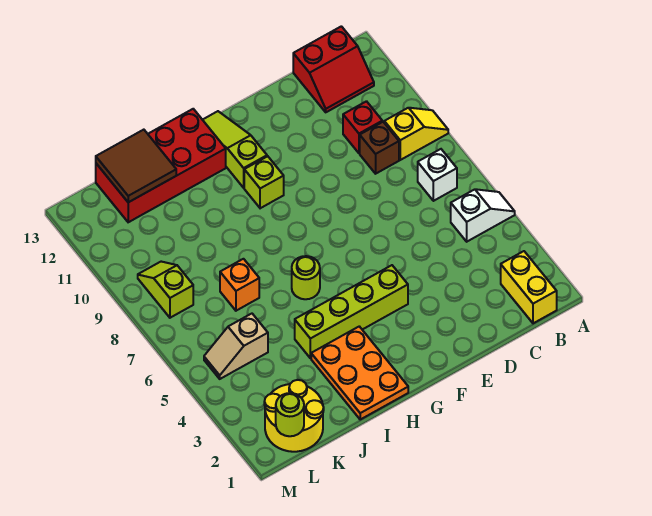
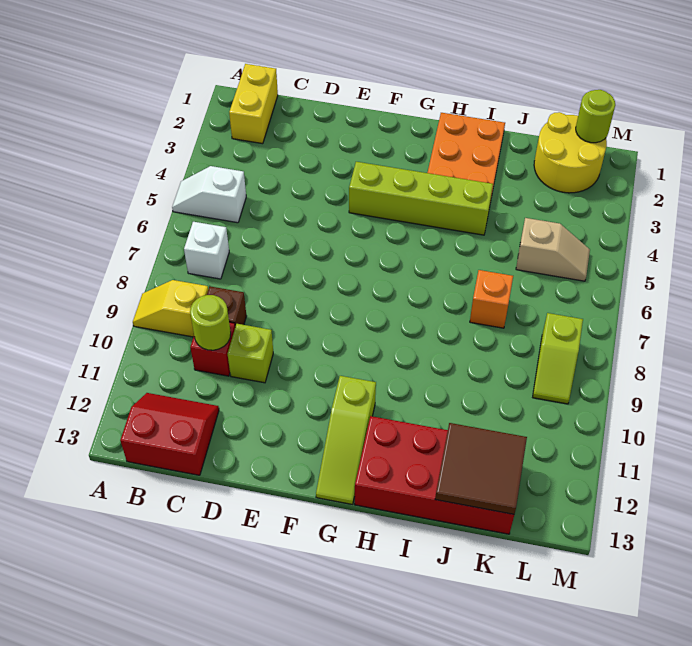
lime brick G10 level 1 -> lime brick D10 level 1
lime round brick H6 level 1 -> lime round brick C10 level 2

